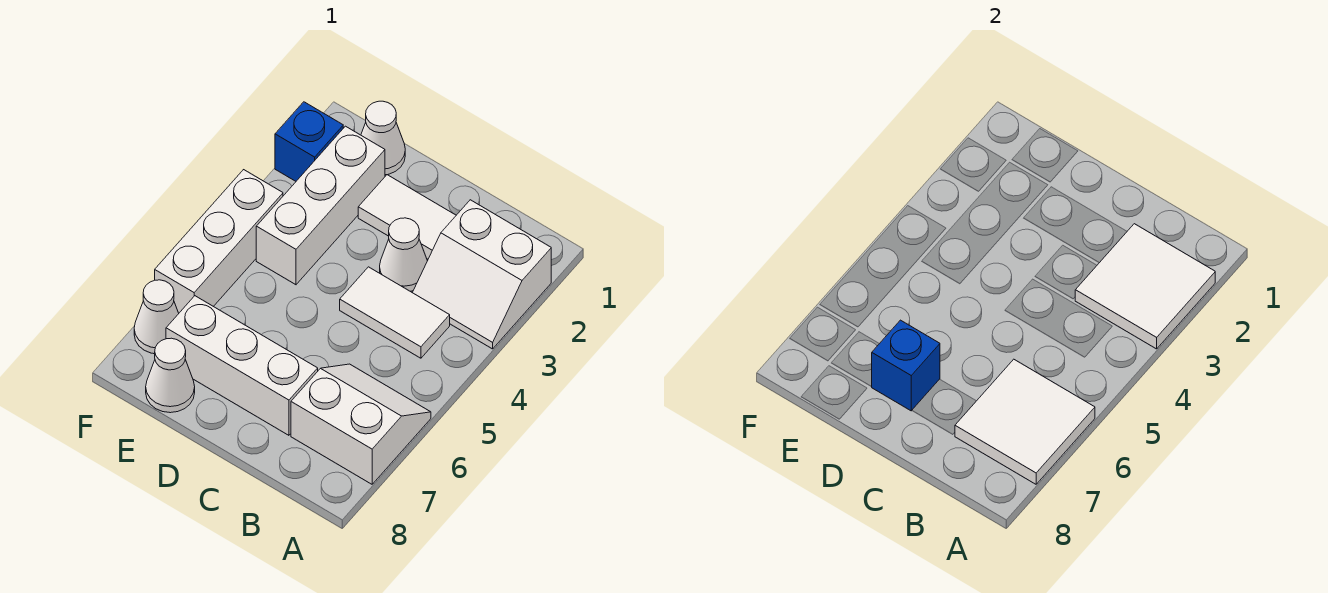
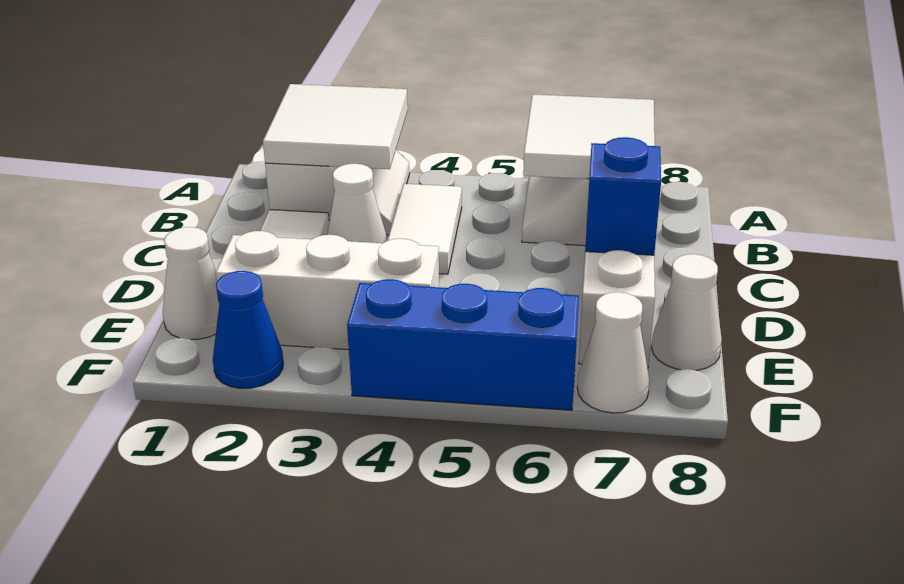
blue brick F2 level 1 -> blue cone F2 level 1
white brick F4:F6 level 1 -> blue brick F4:F6 level 1

